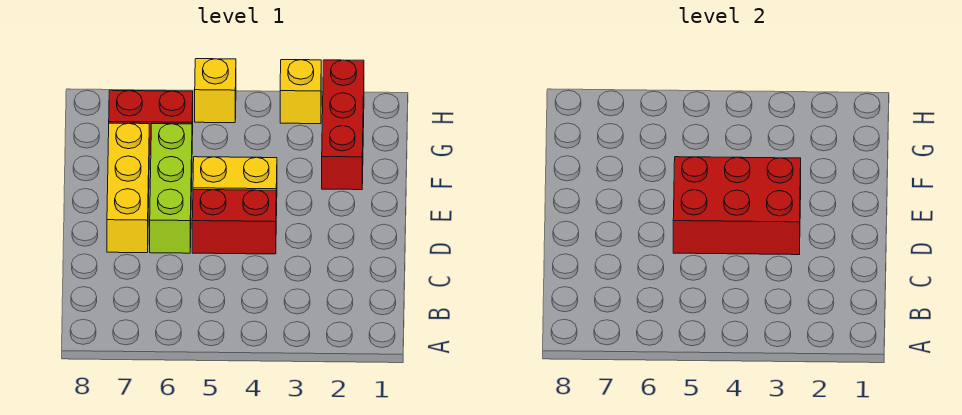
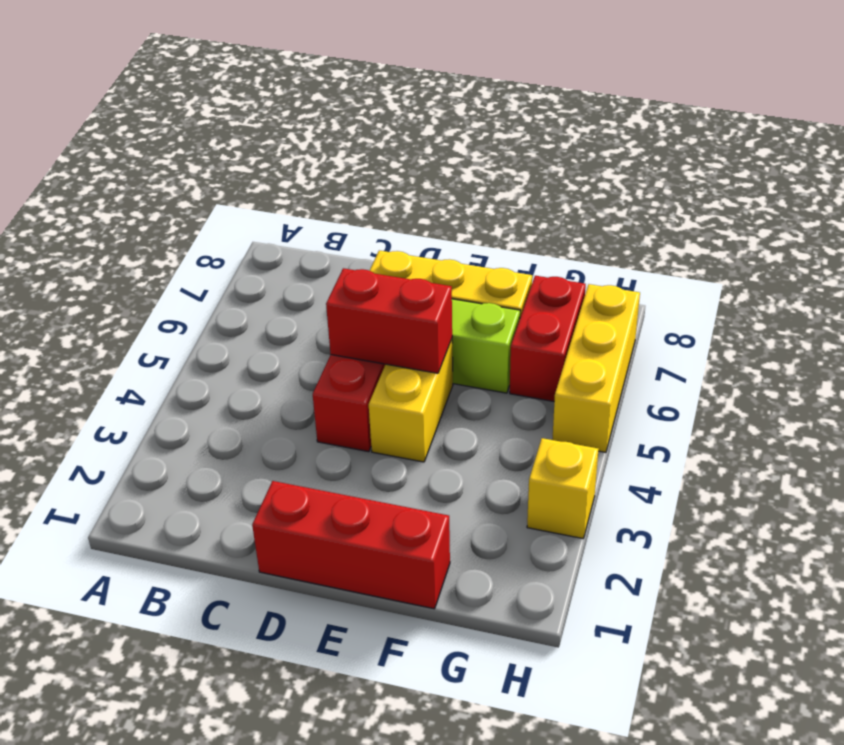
red brick D3:E5 level 2 -> red brick D5:E5 level 2
red brick F2:H2 level 1 -> red brick D1:F1 level 1
yellow brick H5 level 1 -> yellow brick H5:H7 level 1

